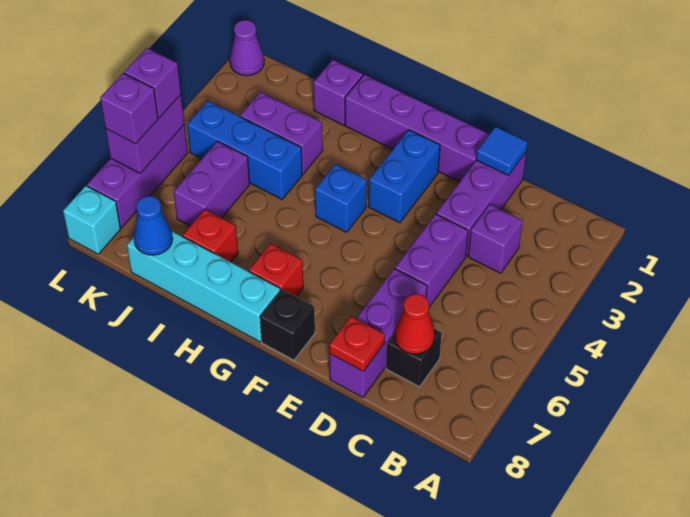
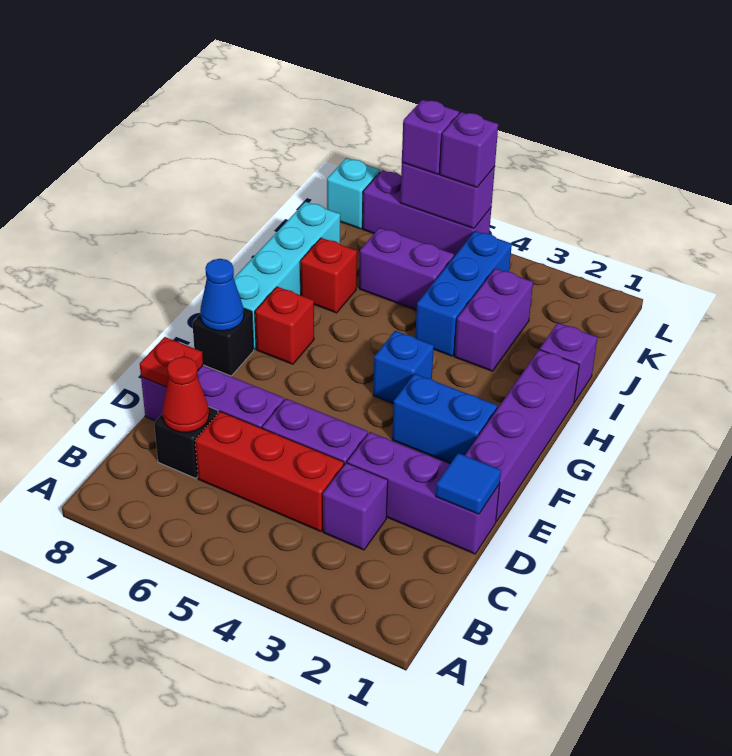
none -> red brick C4:C6 level 1
blue cone J8 level 2 -> blue cone F8 level 2
purple cone L1 level 1 -> none

